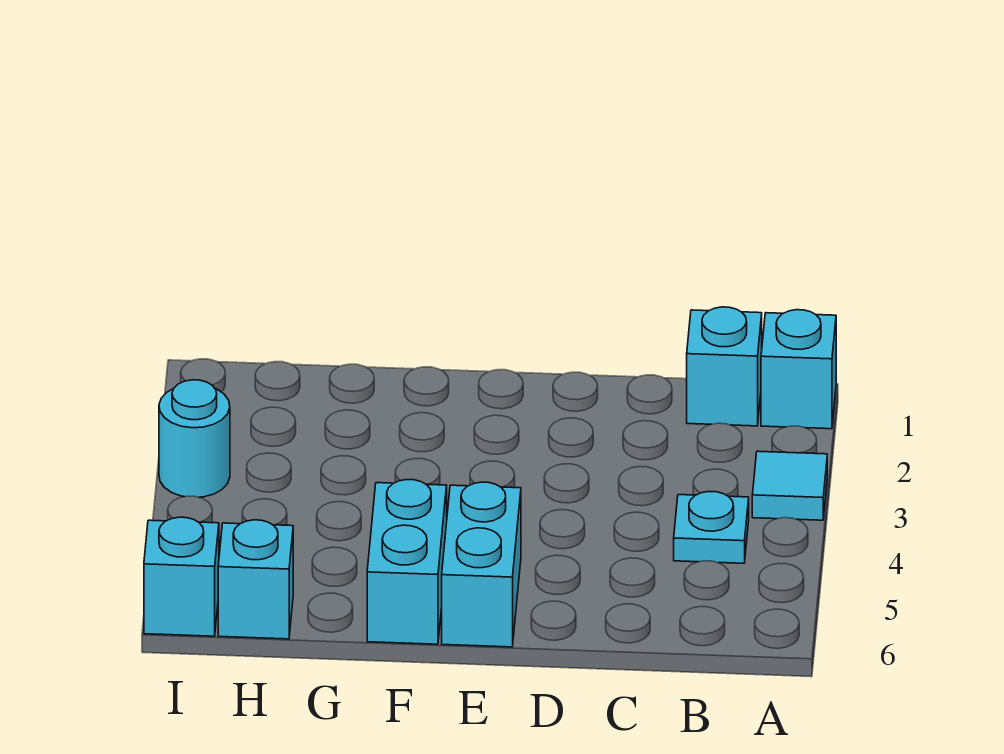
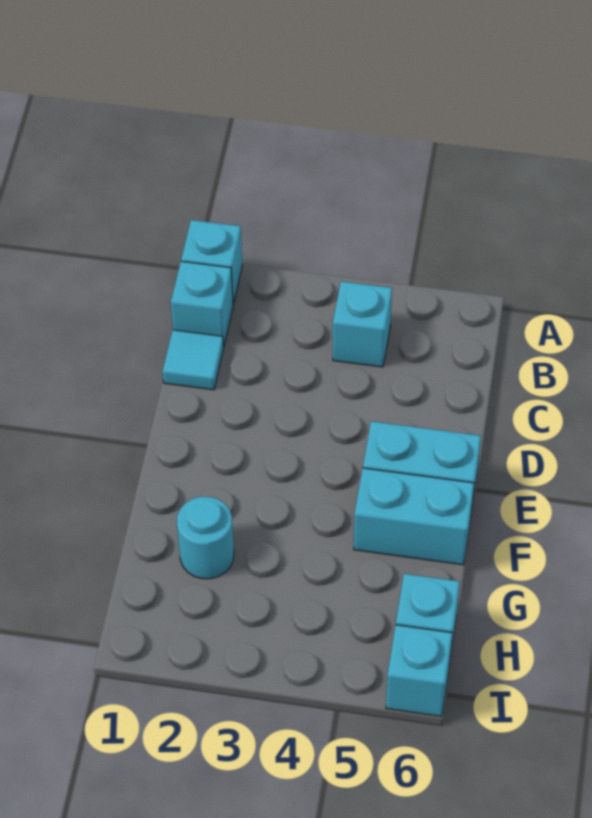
cyan tile A3 level 1 -> cyan tile C1 level 1
cyan plate B4 level 1 -> cyan brick B4 level 1
cyan round brick I3 level 1 -> cyan round brick G2 level 1

